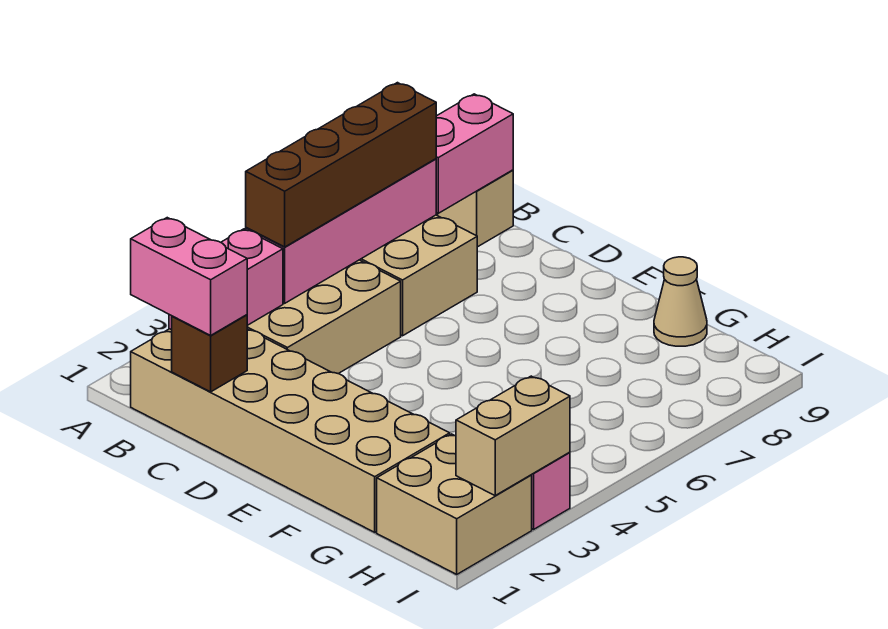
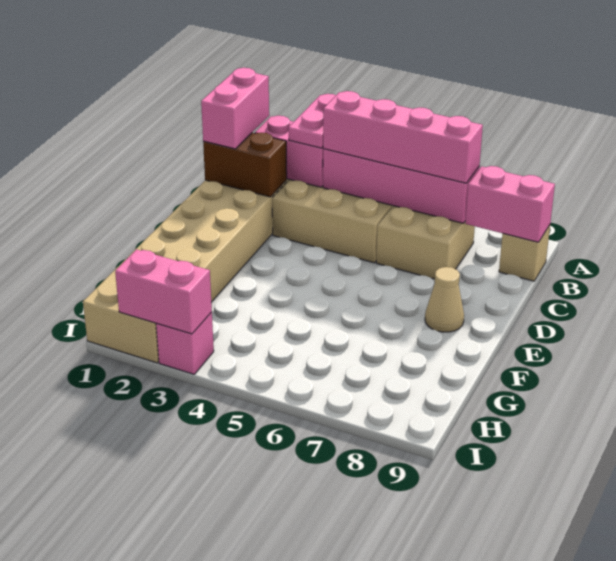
none -> pink plate A3:B3 level 3
brown brick B4:B7 level 3 -> pink brick B4:B7 level 3
brown brick C1 level 2 -> brown brick C1:C2 level 2
tan cone G9 level 1 -> tan cone E8 level 1
tan brick I2:I3 level 2 -> pink brick I2:I3 level 2

